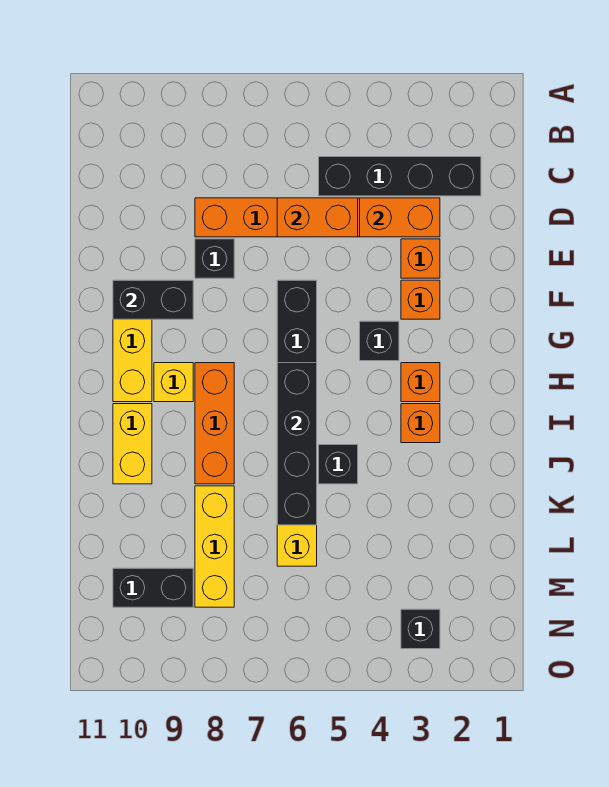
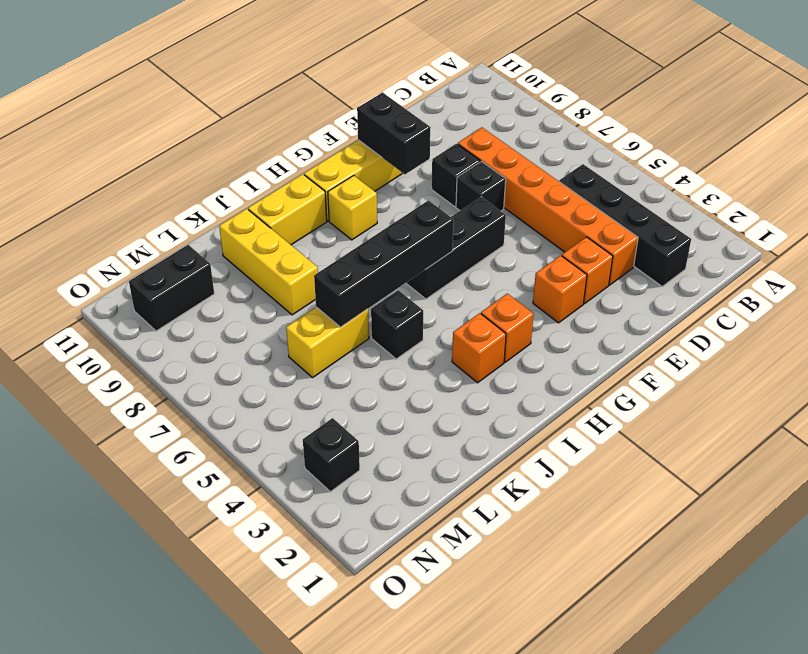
orange brick D3:D4 level 2 -> none
orange brick D5:D6 level 2 -> none
black brick G4 level 1 -> black brick E7 level 1
orange brick H8:J8 level 1 -> none
yellow brick K8:M8 level 1 -> yellow brick K8:K10 level 1
black brick M9:M10 level 1 -> black brick M10:N10 level 1

